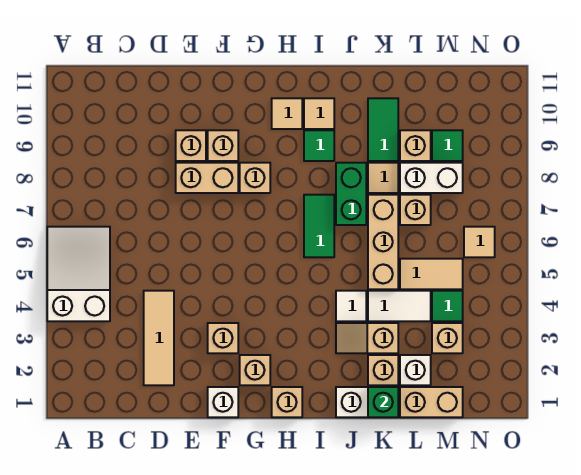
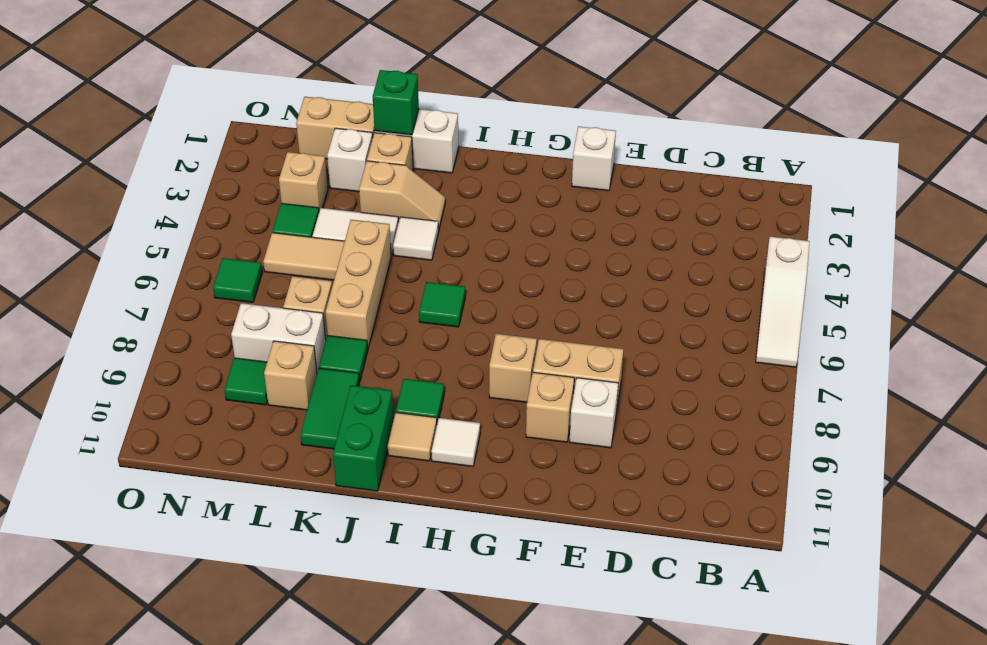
white slope A4:B6 level 1 top 4 -> white slope A4:A6 level 1 top 4
tan tile D2:D4 level 1 -> none
tan brick E9 level 1 -> white brick E9 level 1
tan brick F3 level 1 -> none
tan brick G2 level 1 -> none
tan brick H1 level 1 -> none
tan tile H10 level 1 -> white tile H10 level 1
green tile I6:I7 level 1 -> green tile I6 level 1
green brick J7:J8 level 1 -> green brick J10:J11 level 1
tan tile K8 level 1 -> green tile K8 level 1
tan tile N6 level 1 -> green tile N6 level 1

